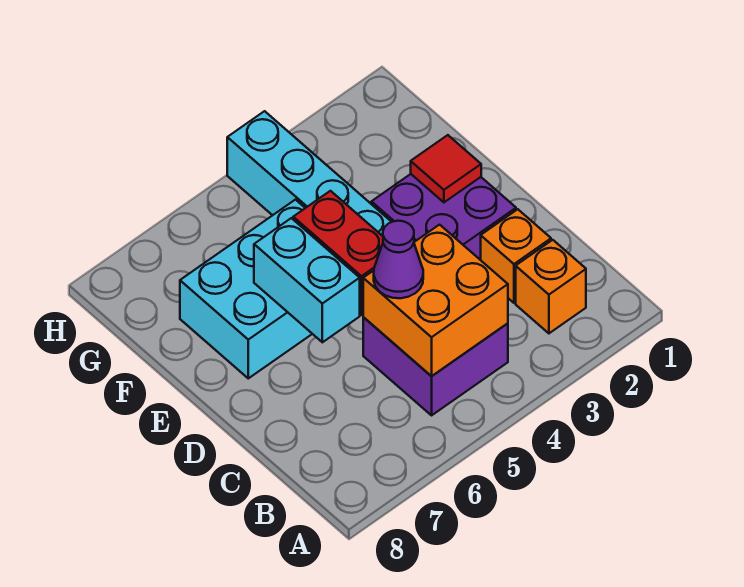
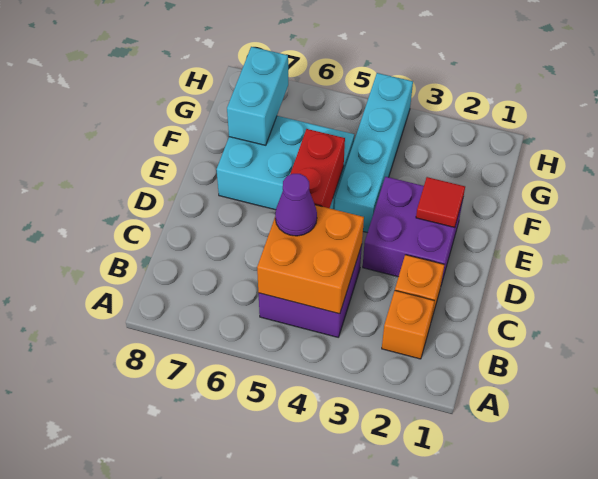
cyan brick D6:E6 level 2 -> cyan brick F7:G7 level 2

